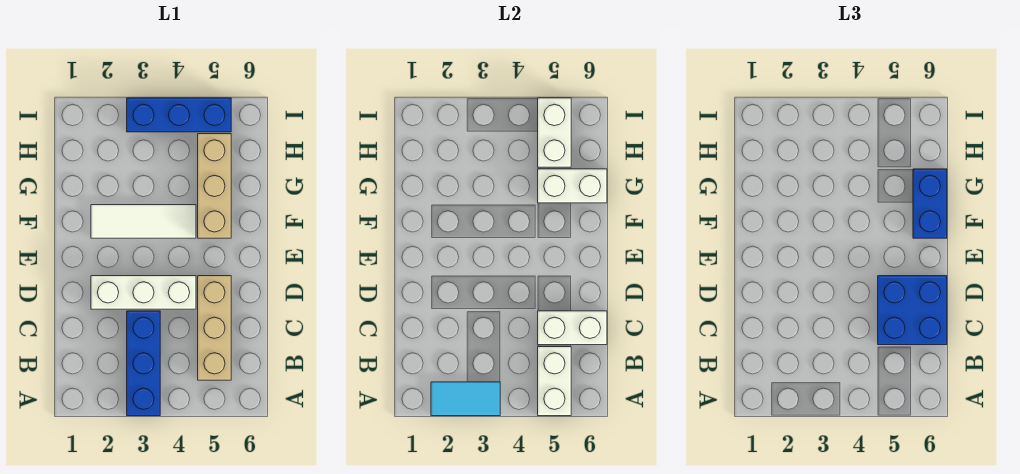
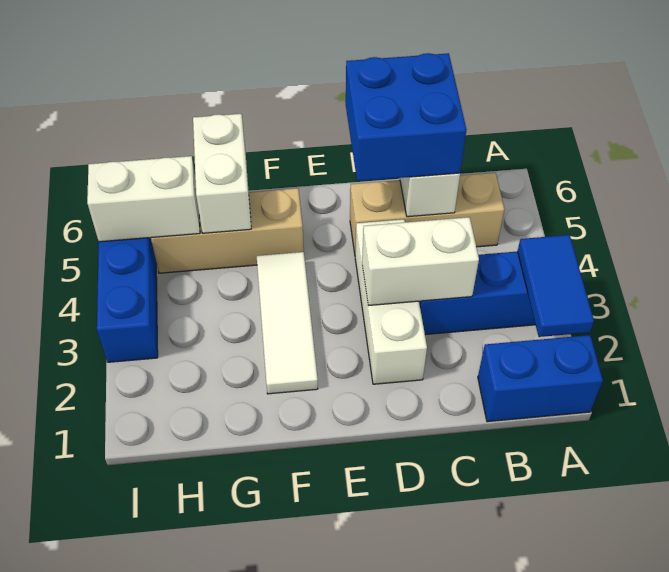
cyan tile A2:A3 level 2 -> blue tile A2:A3 level 2
white brick A5:B5 level 2 -> white brick C3:D3 level 2
blue brick F6:G6 level 3 -> blue brick A1:B1 level 1

